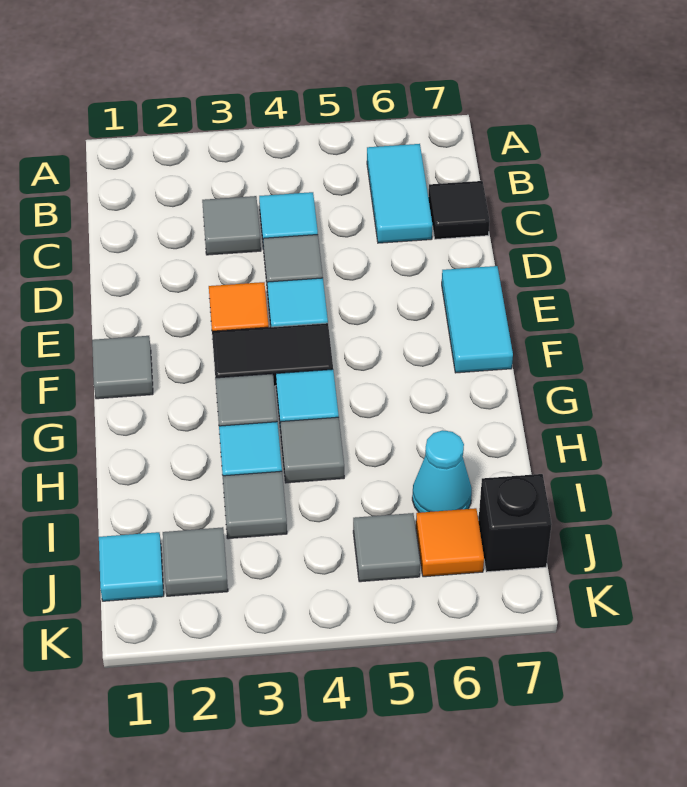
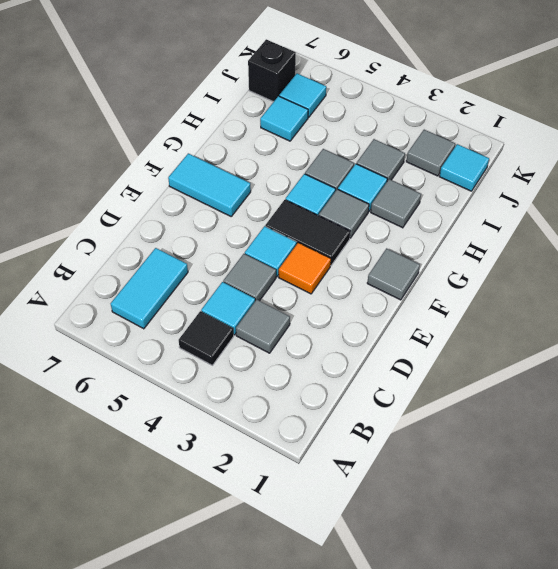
black tile C7 level 1 -> black tile B4 level 1
cyan tile E7:F7 level 1 -> cyan tile F6:F7 level 1
cyan cone I6 level 1 -> cyan tile I6 level 1
grey tile J5 level 1 -> grey tile H2 level 1
orange tile J6 level 1 -> cyan tile J6 level 1

